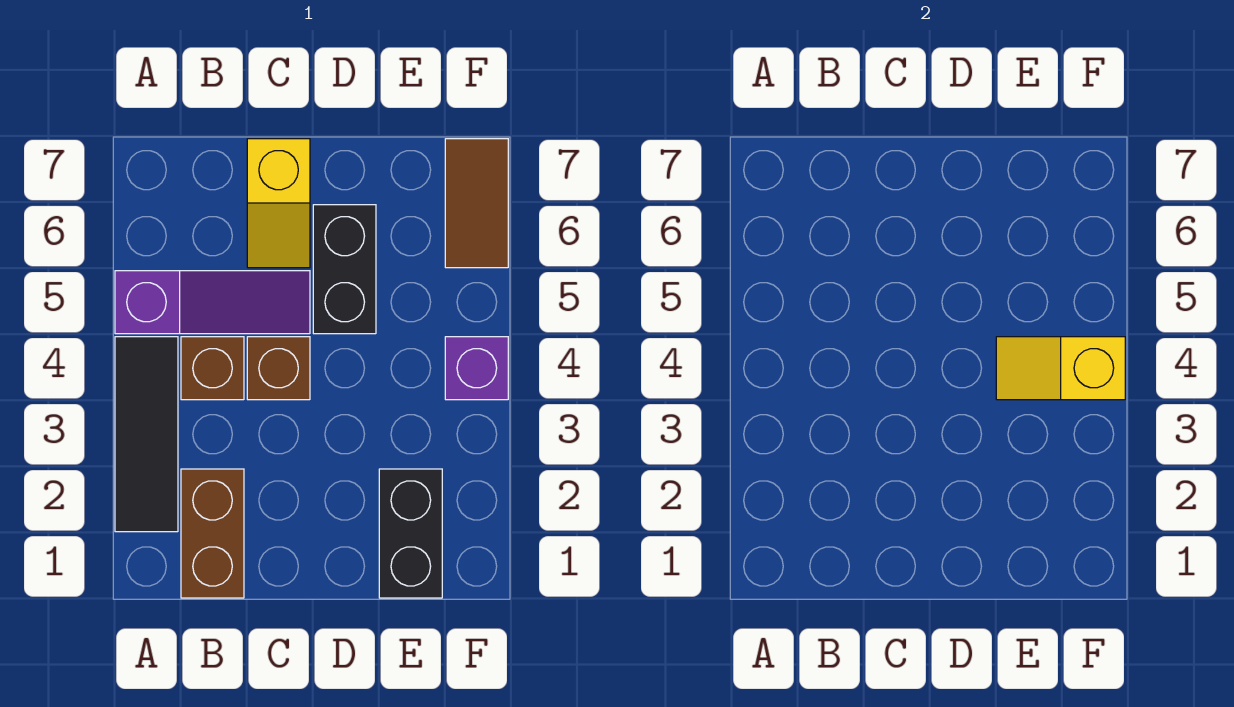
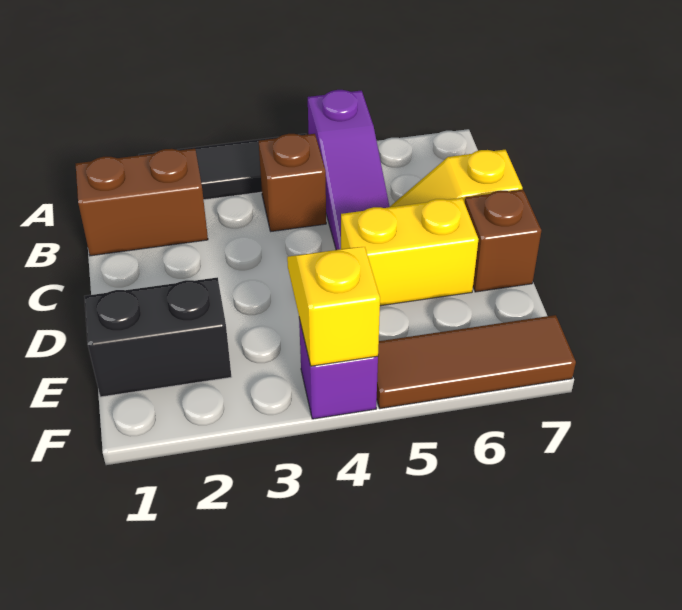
brown brick C4 level 1 -> brown brick D7 level 1
black brick D5:D6 level 1 -> yellow brick D5:D6 level 1
brown tile F6:F7 level 1 -> brown tile F5:F7 level 1

